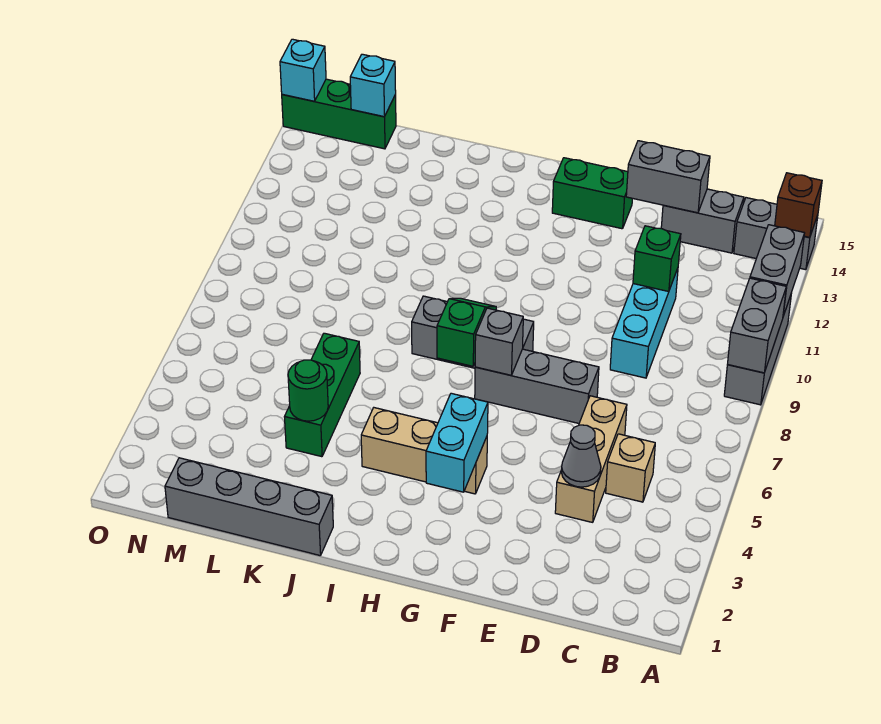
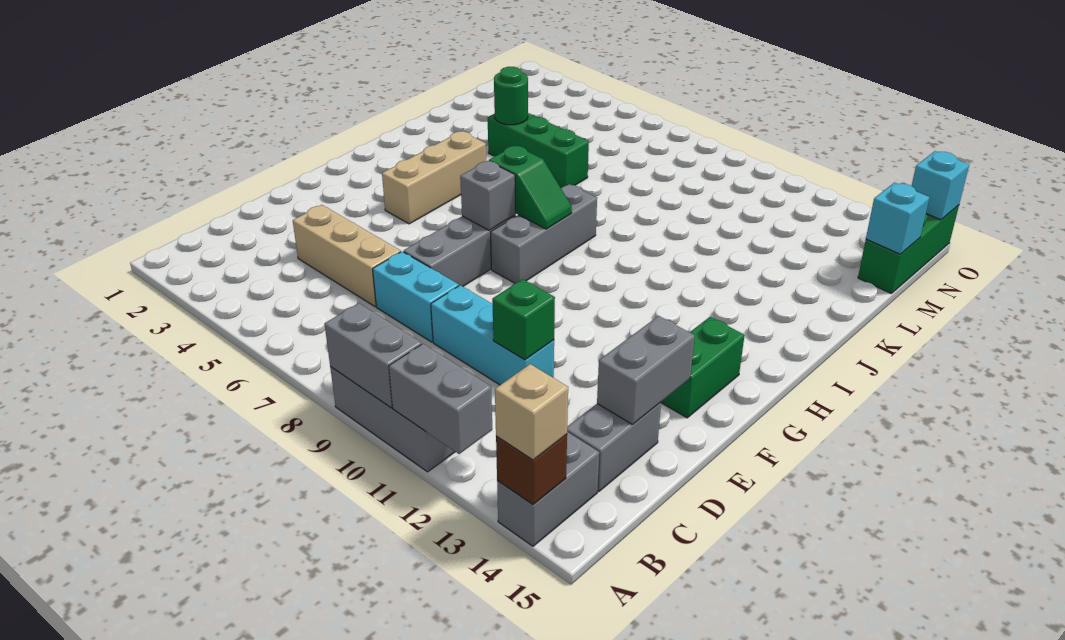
tan brick C5 level 1 -> tan brick A14 level 3
grey cone D4 level 2 -> none
cyan brick G3:G4 level 2 -> cyan brick D7:D8 level 1
grey brick J1:M1 level 1 -> none

